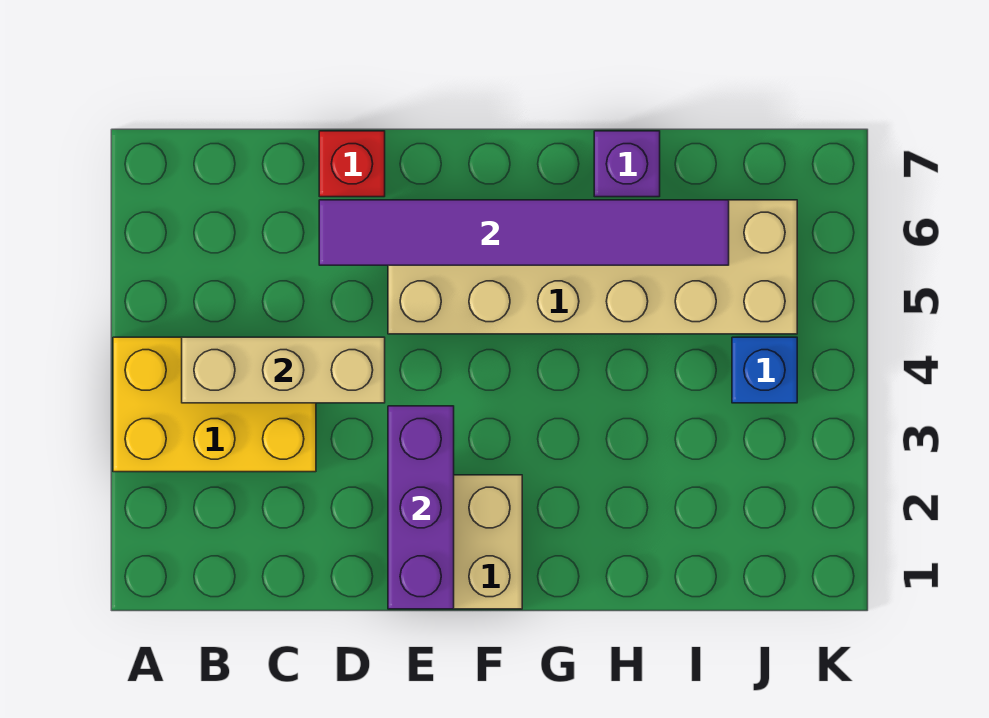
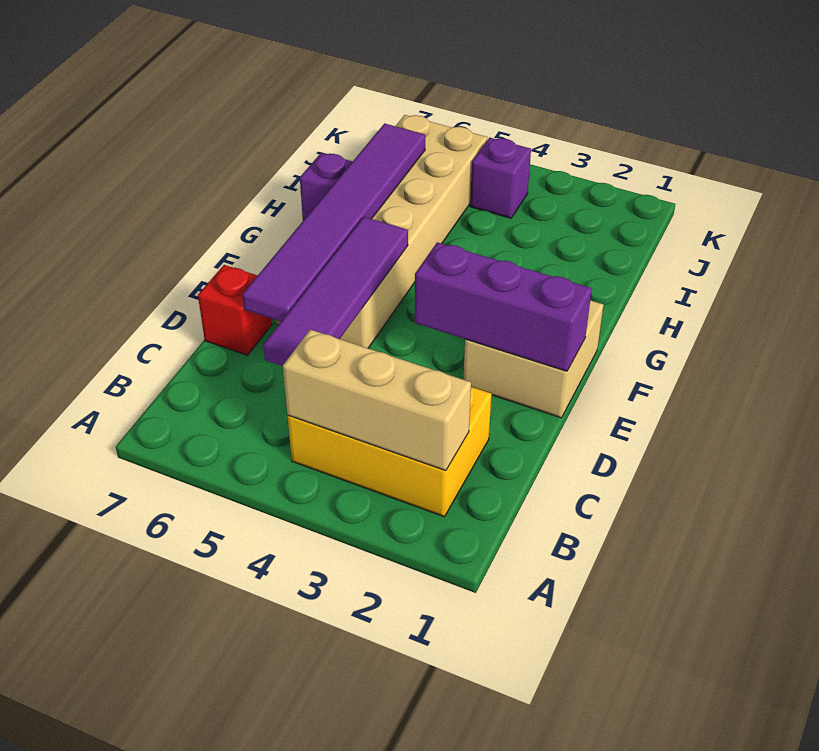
yellow brick A3:C4 level 1 -> yellow brick B2:C4 level 1
tan brick B4:D4 level 2 -> tan brick B2:B4 level 2
none -> purple tile C5:F5 level 2
blue brick J4 level 1 -> purple brick J4 level 1

